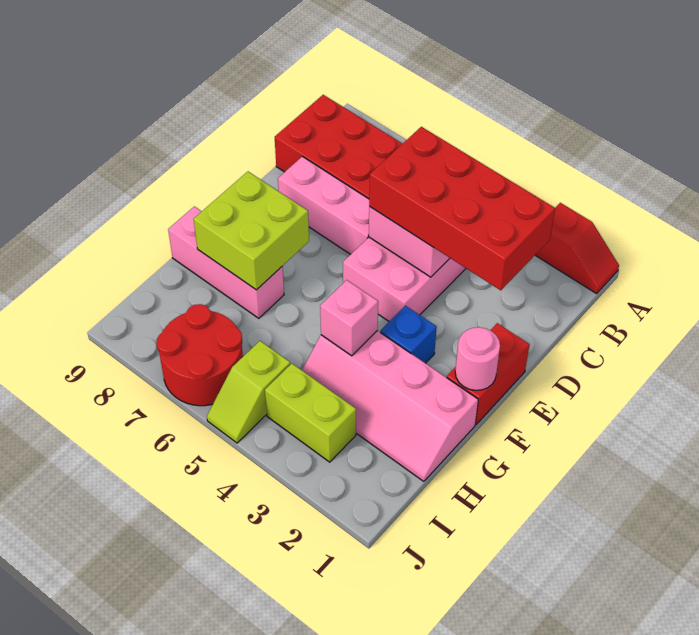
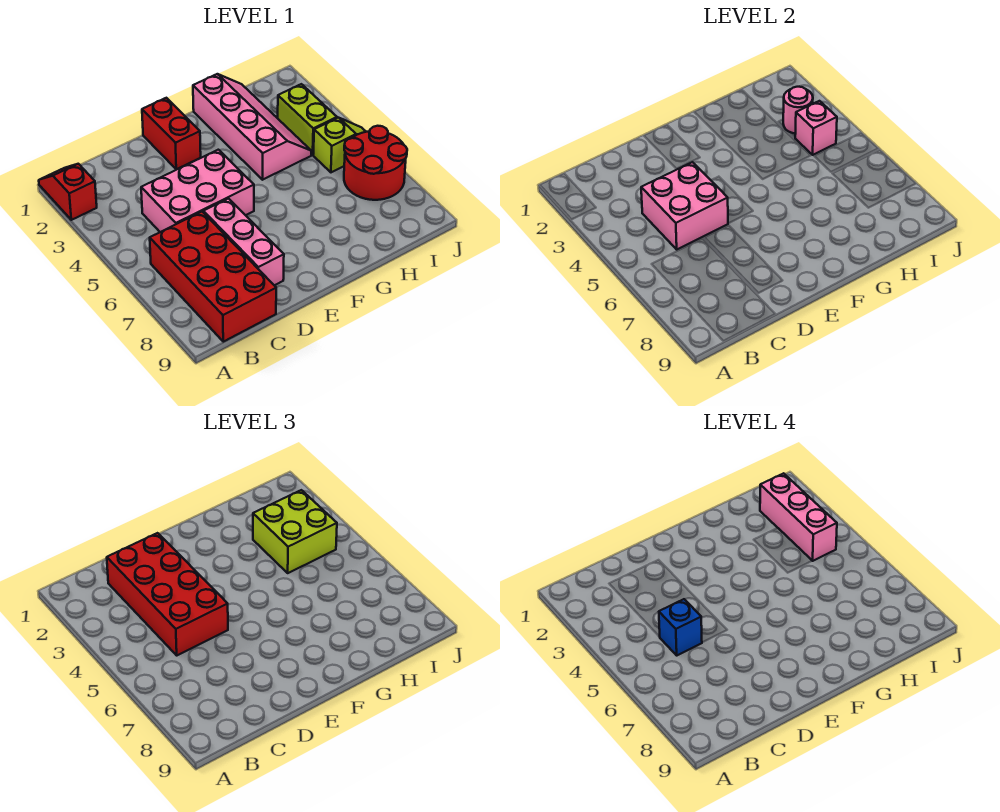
red brick E1:F1 level 1 -> red brick E1:E2 level 1
pink round brick F1 level 2 -> pink round brick I3 level 2
blue brick F3 level 1 -> blue brick C5 level 4
lime brick F7:G8 level 2 -> lime brick H3:I4 level 3
pink brick G4 level 2 -> pink brick I4 level 2
pink brick G7:G9 level 1 -> pink brick I2:I4 level 4

